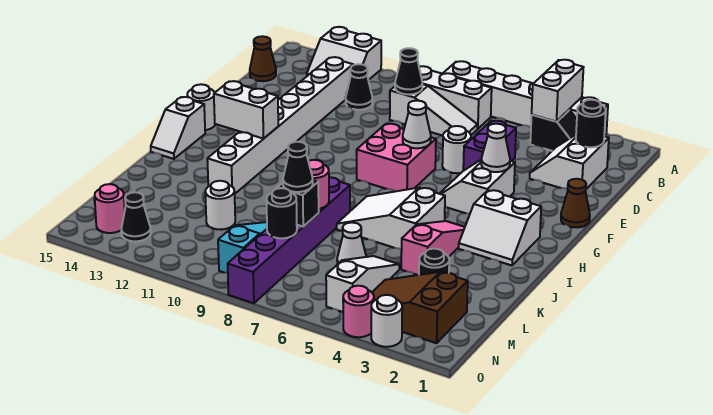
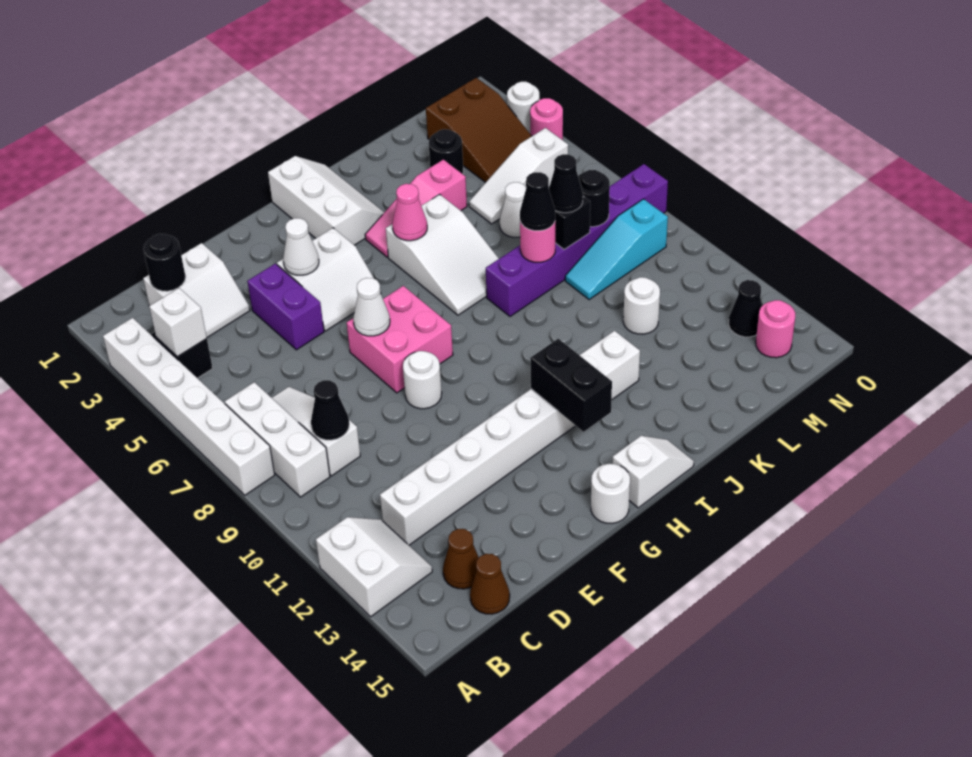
white brick A4:B4 level 2 -> white brick B4 level 2
black cone C11 level 1 -> black cone K8 level 3
purple brick D5:E5 level 1 -> purple brick E4:E5 level 1
white round brick E6 level 1 -> white round brick F9 level 1
brown cone F1 level 1 -> brown cone C14 level 1
white slope H2:I3 level 1 top H -> white slope H1:I3 level 1 top H
white brick H12:H13 level 2 -> black brick H12:H13 level 2
none -> pink cone I5 level 2

